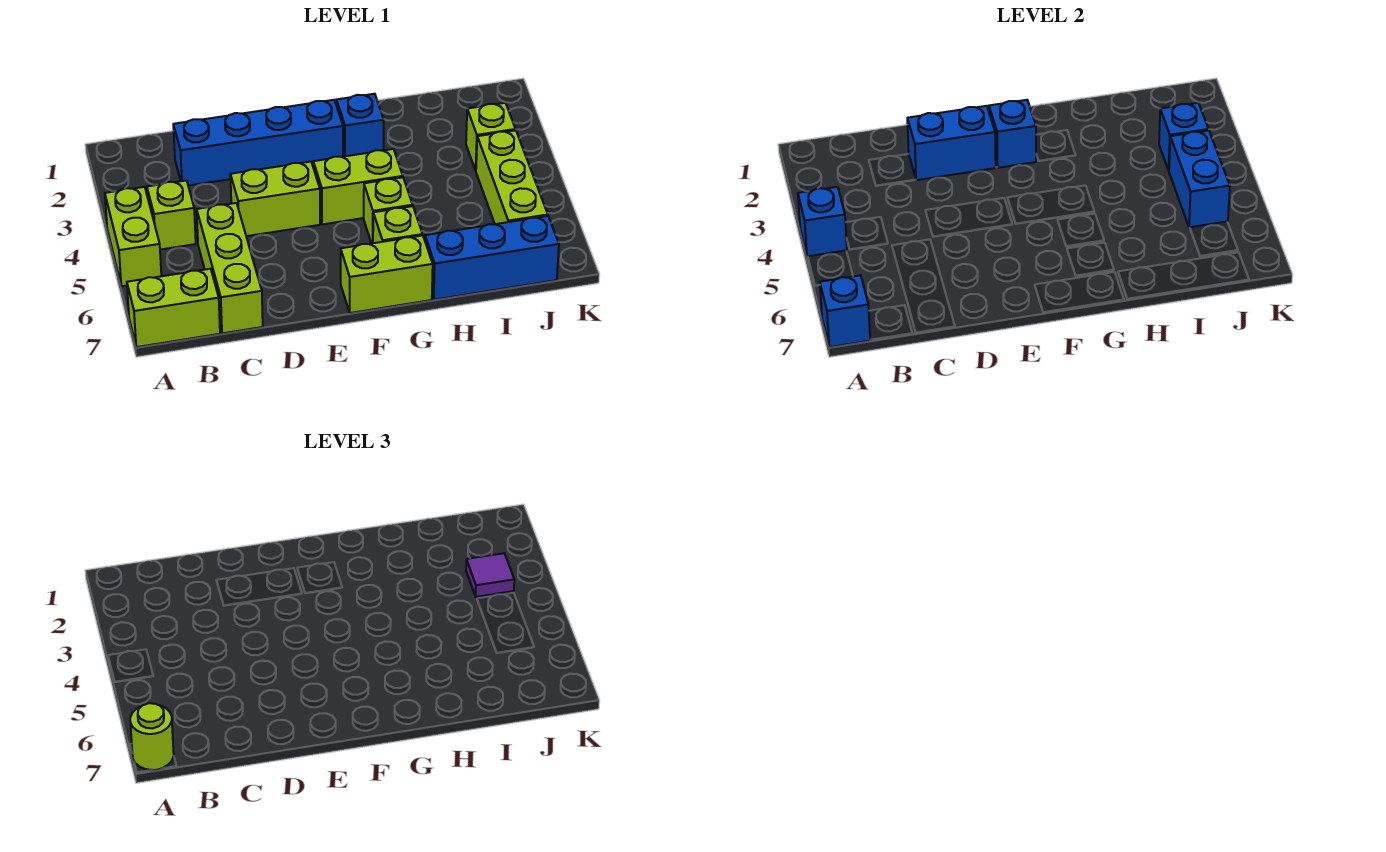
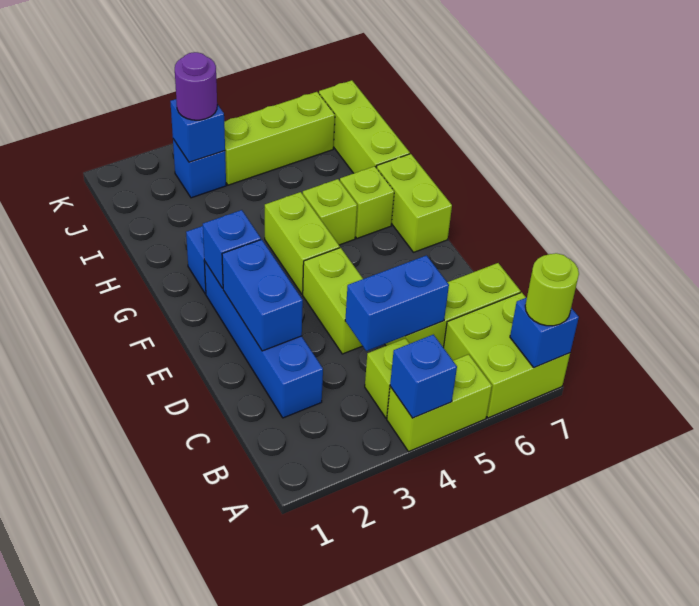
lime brick A7:B7 level 1 -> lime brick A6:B7 level 1
blue brick H7:J7 level 1 -> lime brick H7:J7 level 1
lime brick J3 level 1 -> blue brick J3 level 1
purple tile J3 level 3 -> purple round brick J3 level 3
blue brick J4:J5 level 2 -> blue brick C4:C5 level 2

